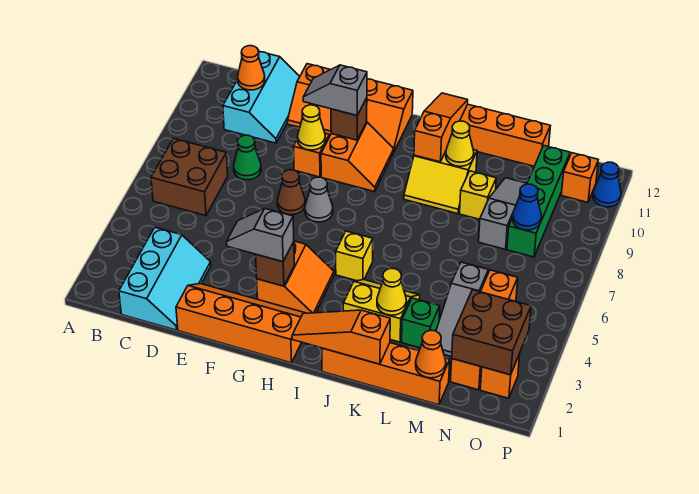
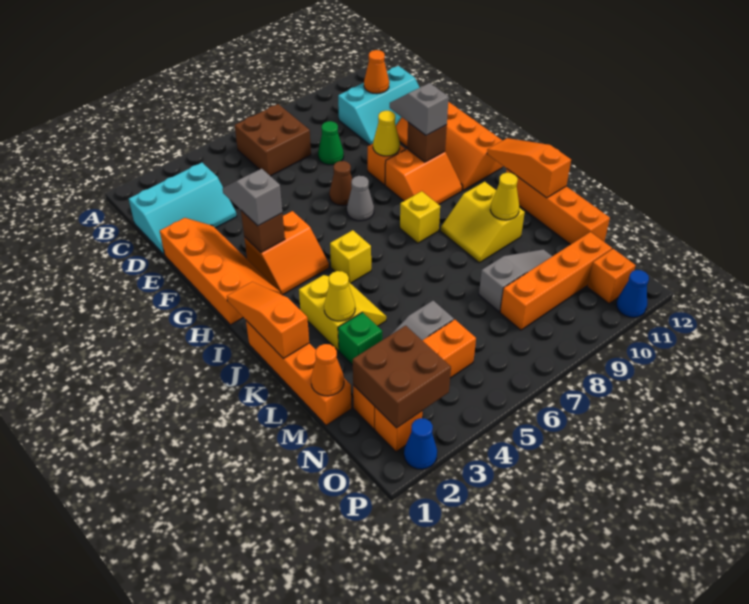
orange slope J10:J12 level 2 top 10 -> orange slope I12:K12 level 2 top K
yellow brick L9 level 1 -> yellow brick I8 level 1
green brick N8:N11 level 1 -> orange brick N8:N11 level 1
blue cone N8 level 2 -> blue cone P2 level 1

